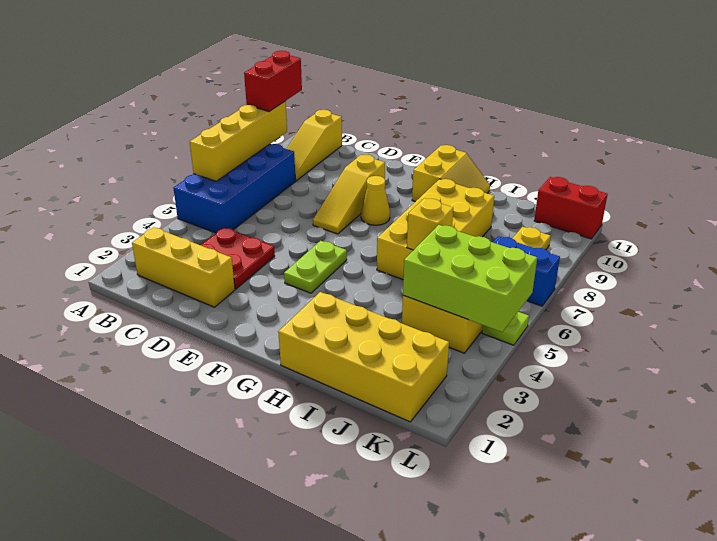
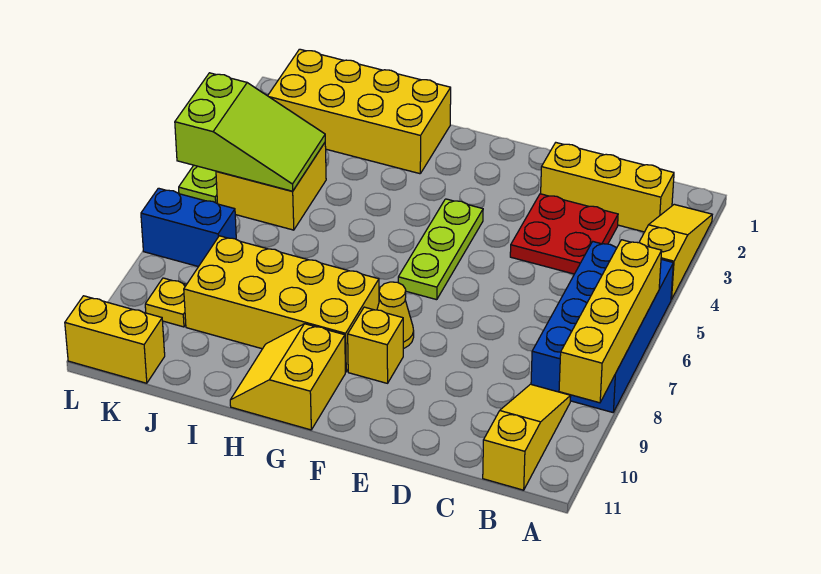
red brick A9:A10 level 3 -> none
yellow slope E7:E9 level 1 top 9 -> yellow slope A2:A4 level 1 top 4
lime plate F4:F5 level 1 -> lime plate F4:F6 level 1
yellow brick H6:I9 level 1 -> yellow brick G8:J9 level 1
yellow brick I6 level 2 -> yellow brick F9 level 1
lime brick J4:L5 level 2 -> lime slope J4:L5 level 2 top L
red brick K11:L11 level 1 -> yellow brick K11:L11 level 1

